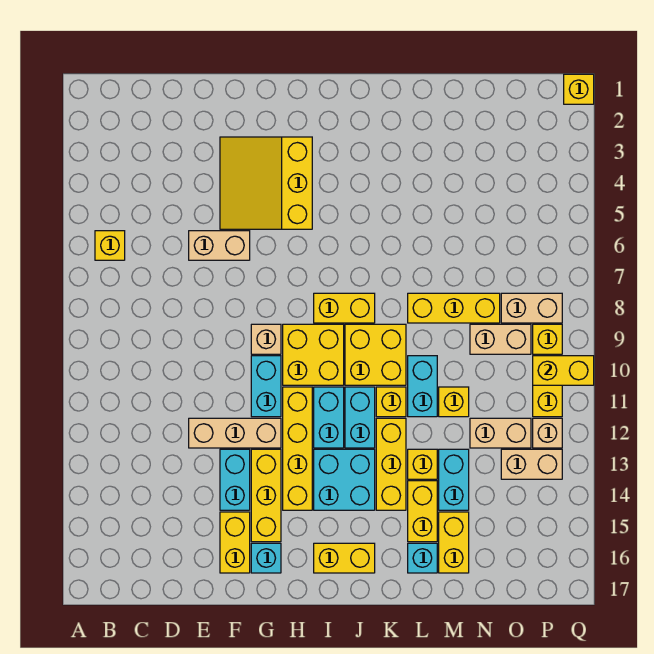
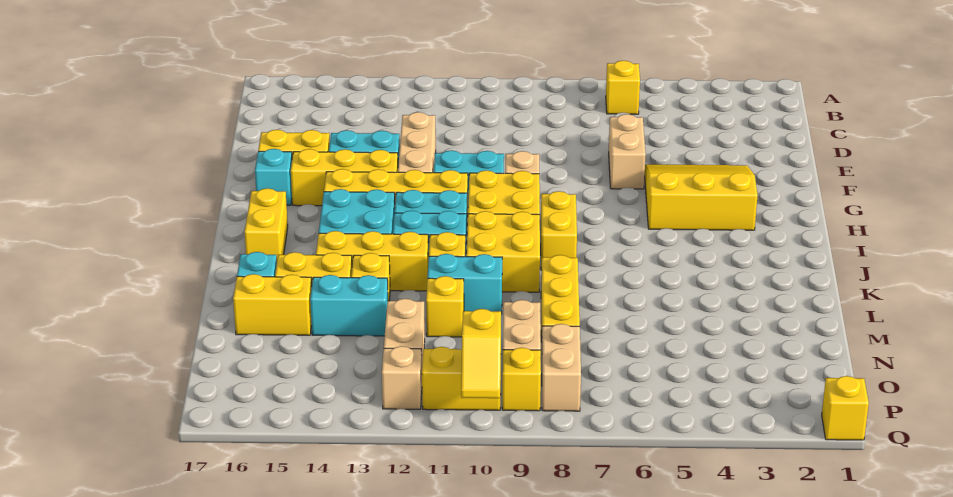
tan brick O13:P13 level 1 -> none
yellow brick P10:Q10 level 2 -> yellow slope P10:Q10 level 2 top P

